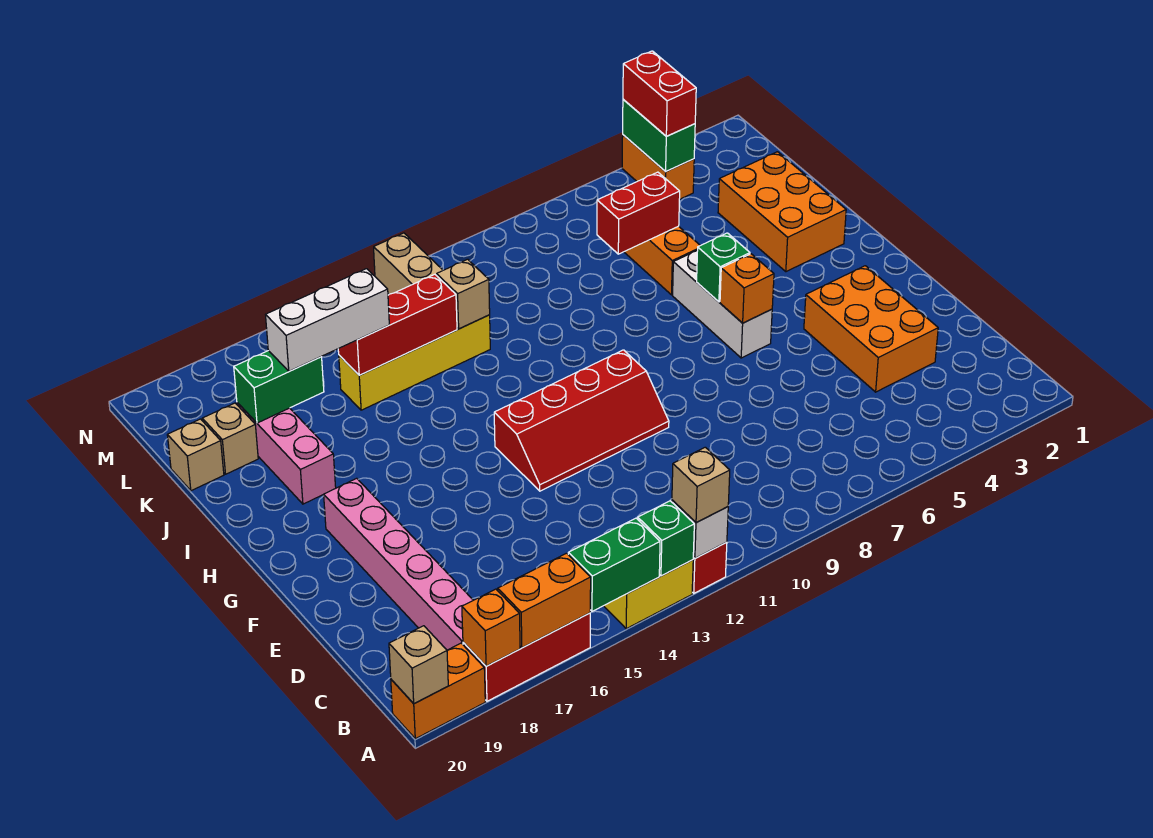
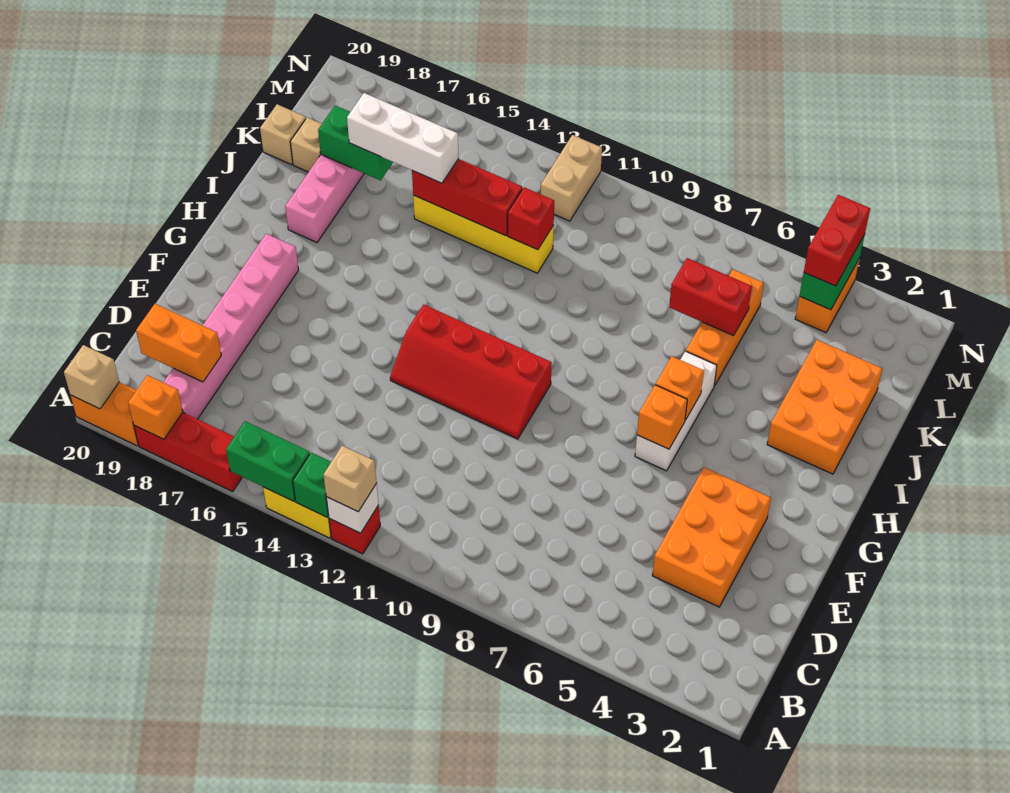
orange brick A16:A17 level 2 -> orange brick C18:C19 level 2
green brick H6 level 2 -> orange brick H6 level 2
tan brick K12 level 2 -> red brick K12 level 2

